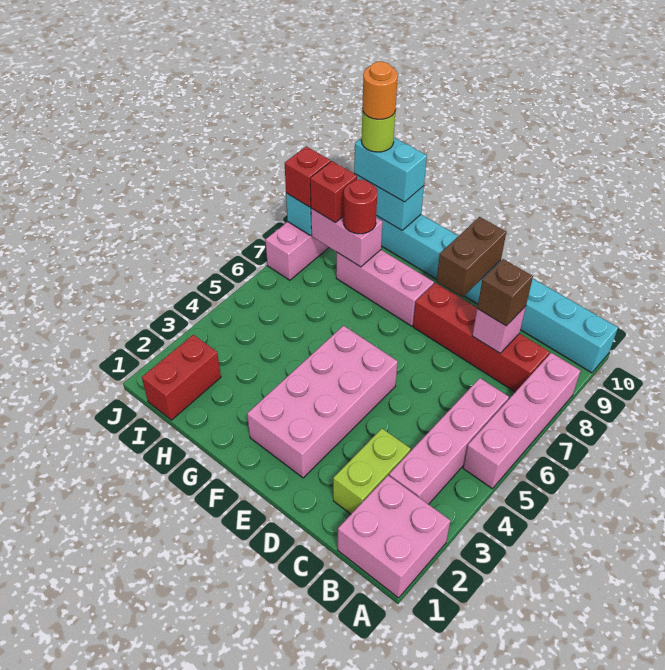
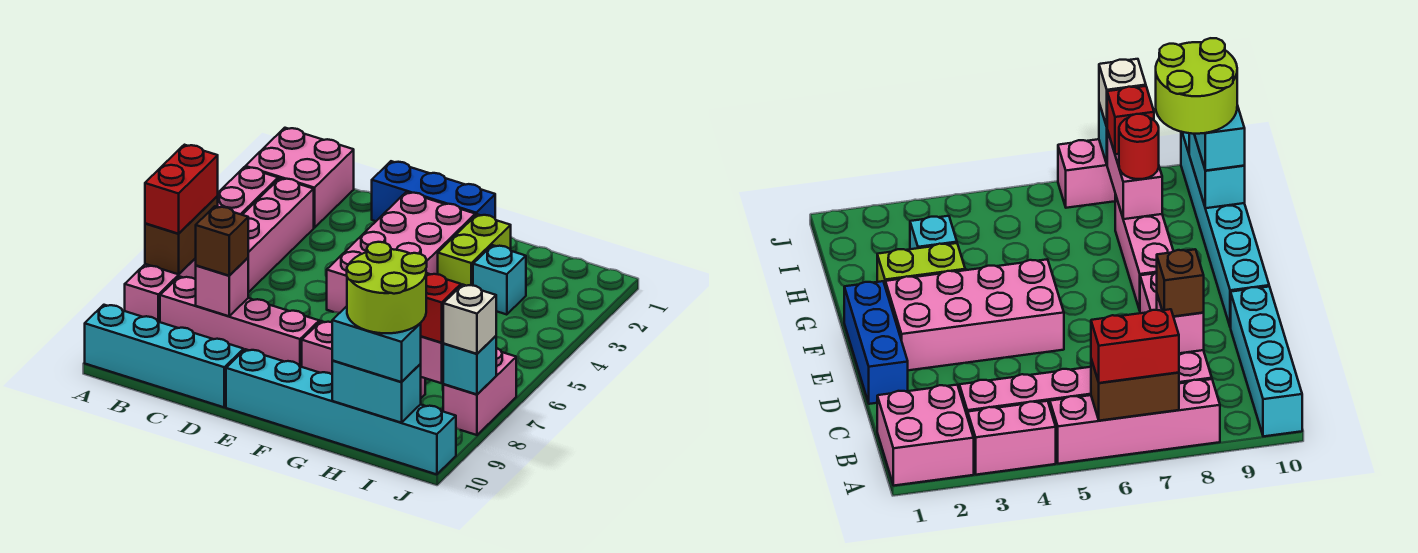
none -> pink brick A3:A4 level 1
red brick B8:E8 level 1 -> pink brick B8:E8 level 1
lime brick C2:C3 level 1 -> lime brick G2:G3 level 1
none -> blue brick D1:F1 level 1
brown brick E9:E10 level 2 -> brown brick A6:A7 level 2
none -> cyan brick H3 level 1
red brick I1:I2 level 1 -> red brick A6:A7 level 3
lime round brick I10 level 4 -> lime round brick H9:I10 level 4
orange round brick I10 level 5 -> none
red brick J8 level 3 -> white brick J8 level 3

